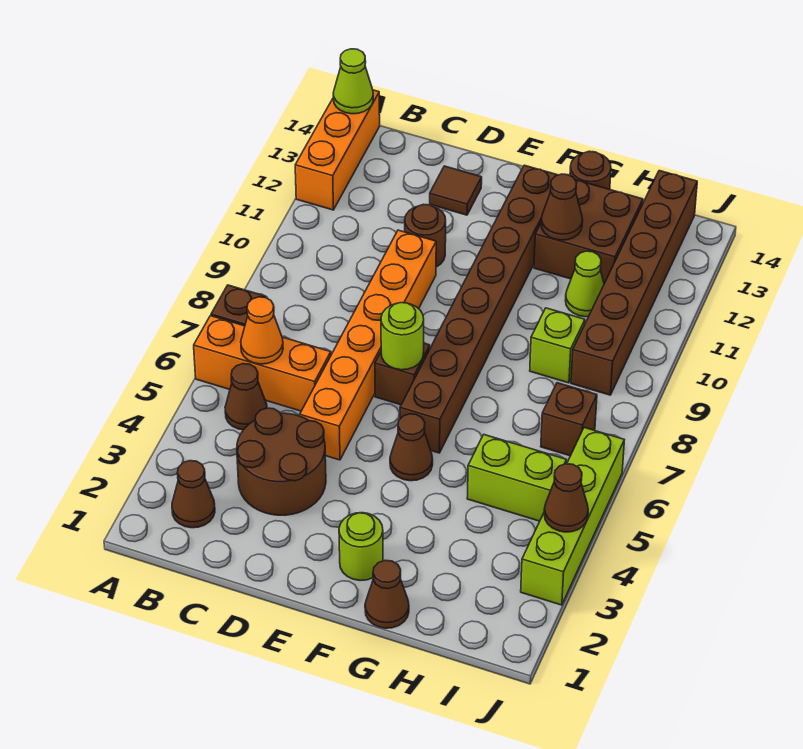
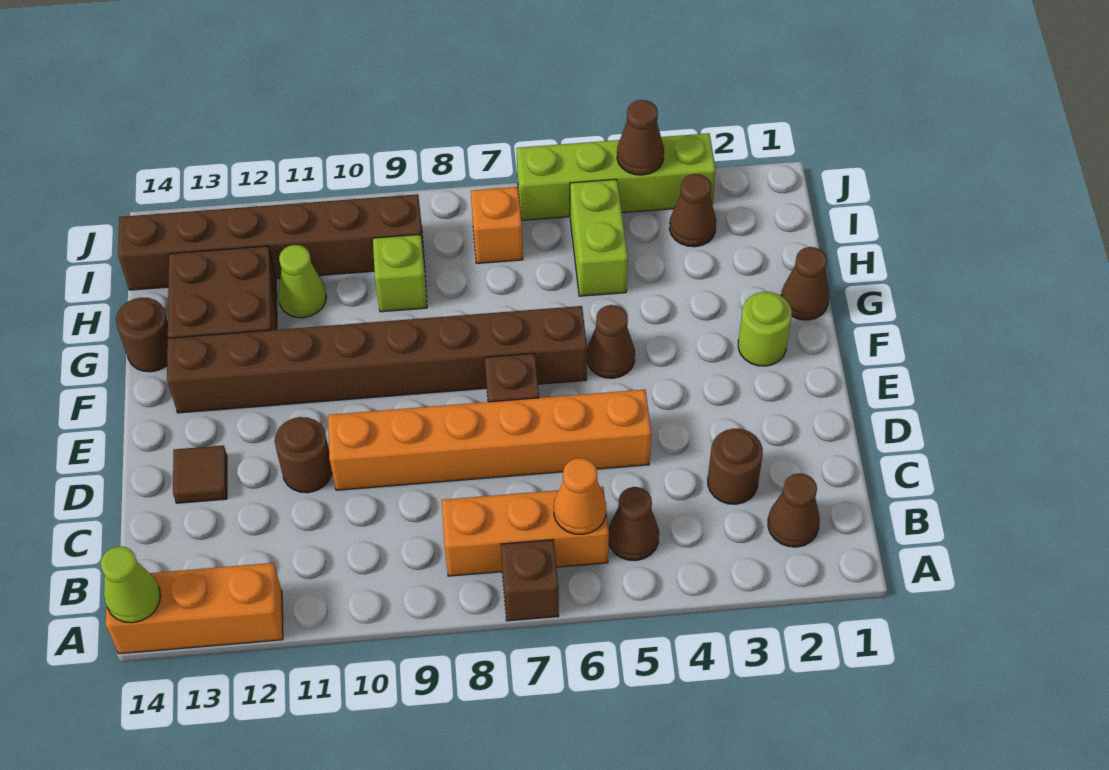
orange brick A6:C6 level 1 -> orange brick B6:B8 level 1
brown round brick C3:D4 level 1 -> brown round brick C3 level 1
lime round brick E7 level 2 -> none
brown cone G12 level 2 -> brown cone I3 level 1
brown brick I7 level 1 -> orange brick I7 level 1

